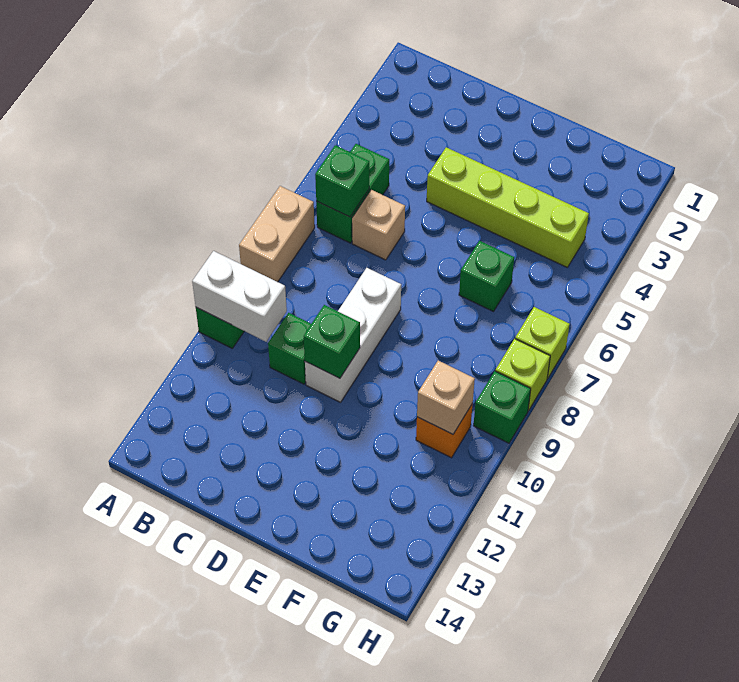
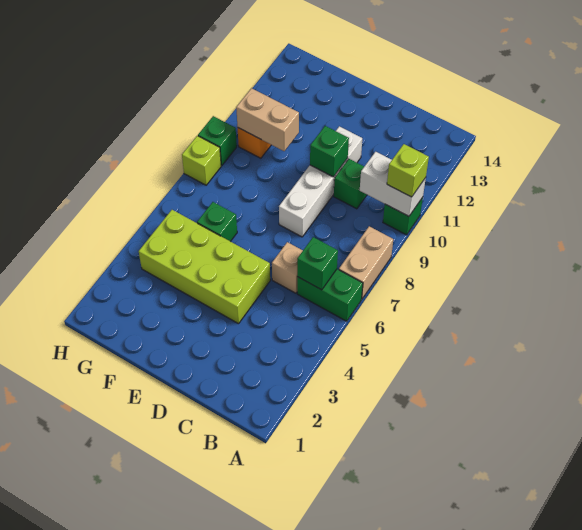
green brick B5:B6 level 1 -> green brick A6:B6 level 1
lime brick D4:G4 level 1 -> lime brick D4:G5 level 1
white brick D8:D10 level 1 -> white brick D8:D11 level 1
tan brick G10 level 2 -> tan brick F10:G10 level 2
lime brick H7 level 1 -> lime brick A10 level 3

